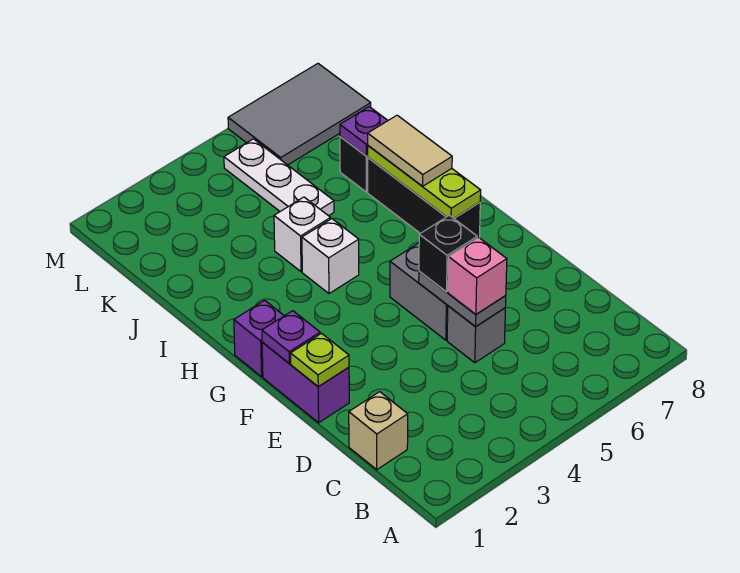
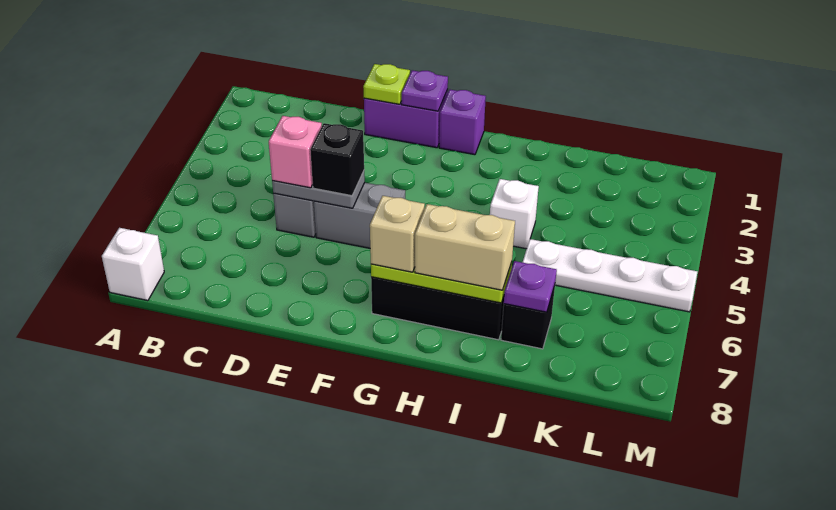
tan brick C1 level 1 -> tan brick G7 level 3
white brick H4 level 1 -> white brick A8 level 1
tan tile H7:I7 level 3 -> tan brick H7:I7 level 3
white plate J5:L5 level 1 -> white plate J5:M5 level 1
grey tile L6:M8 level 1 -> none

